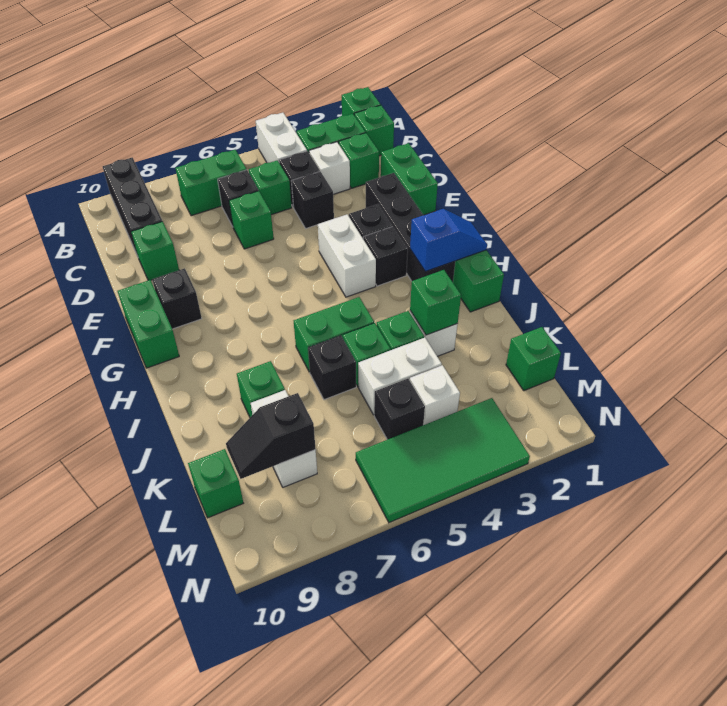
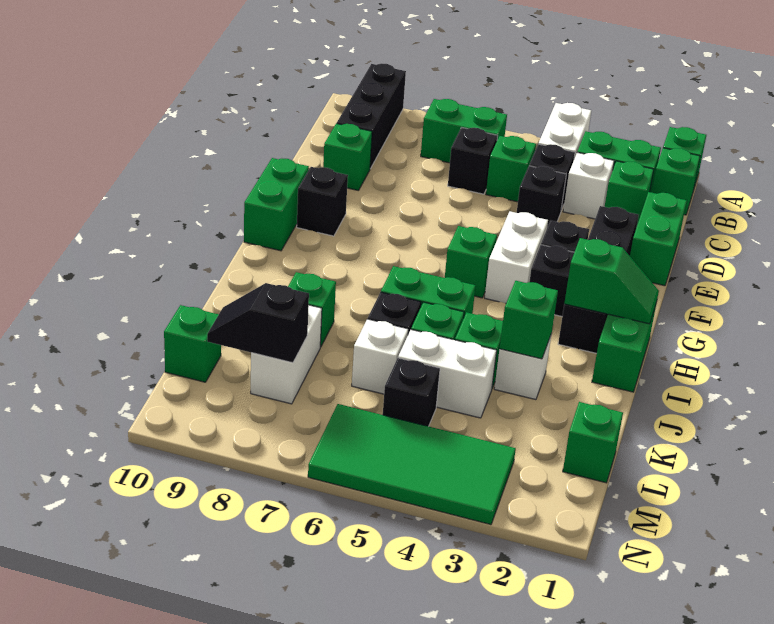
green brick D6 level 1 -> green brick G5 level 1
blue slope H1:H2 level 2 top 2 -> green slope H1:H2 level 2 top 2
white brick L4 level 1 -> white brick K6 level 1

